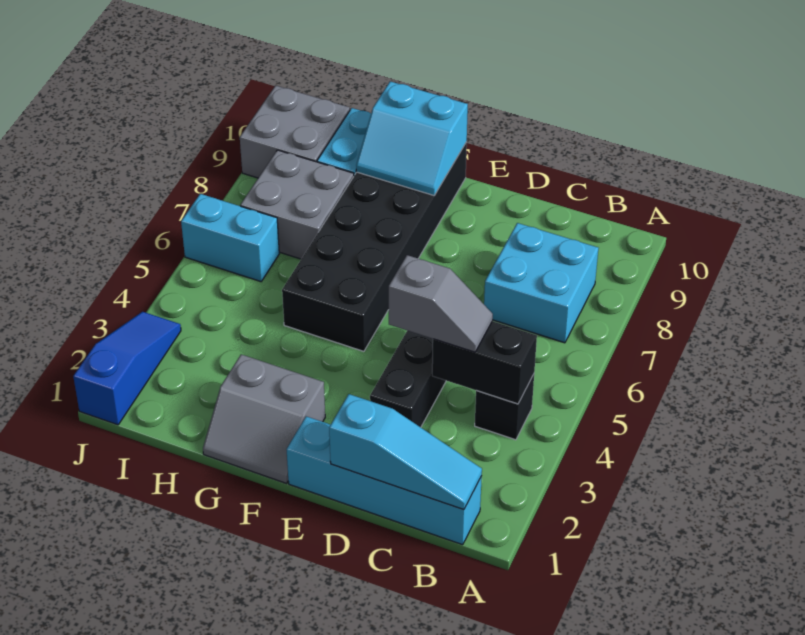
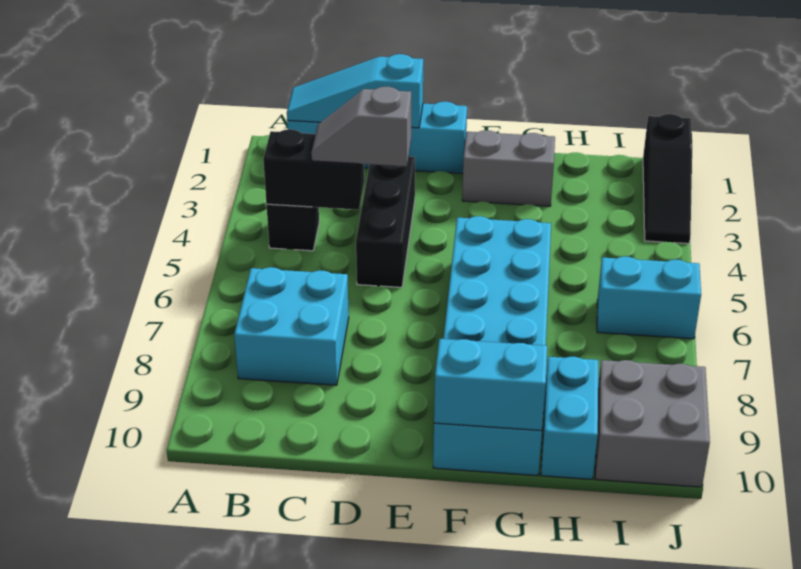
black brick F5:G10 level 1 -> cyan brick F5:G10 level 1
grey brick H7:I8 level 1 -> none
blue slope J1:J3 level 1 top 1 -> black slope J1:J3 level 1 top 1

